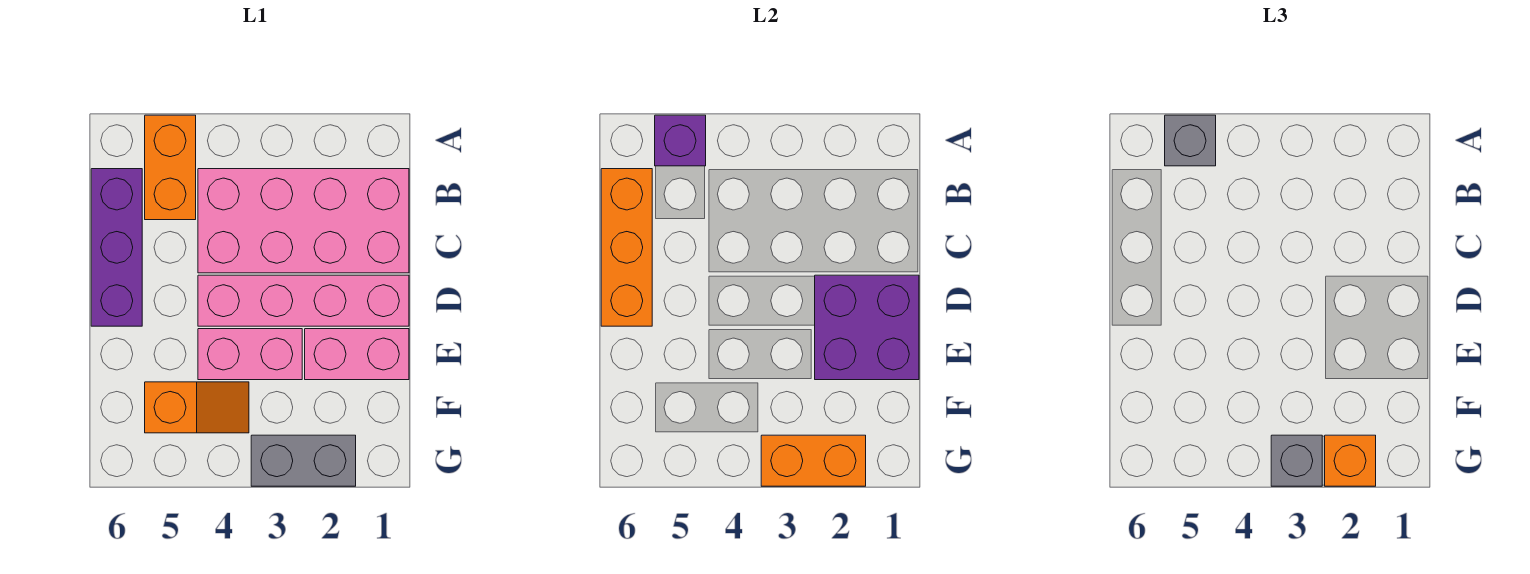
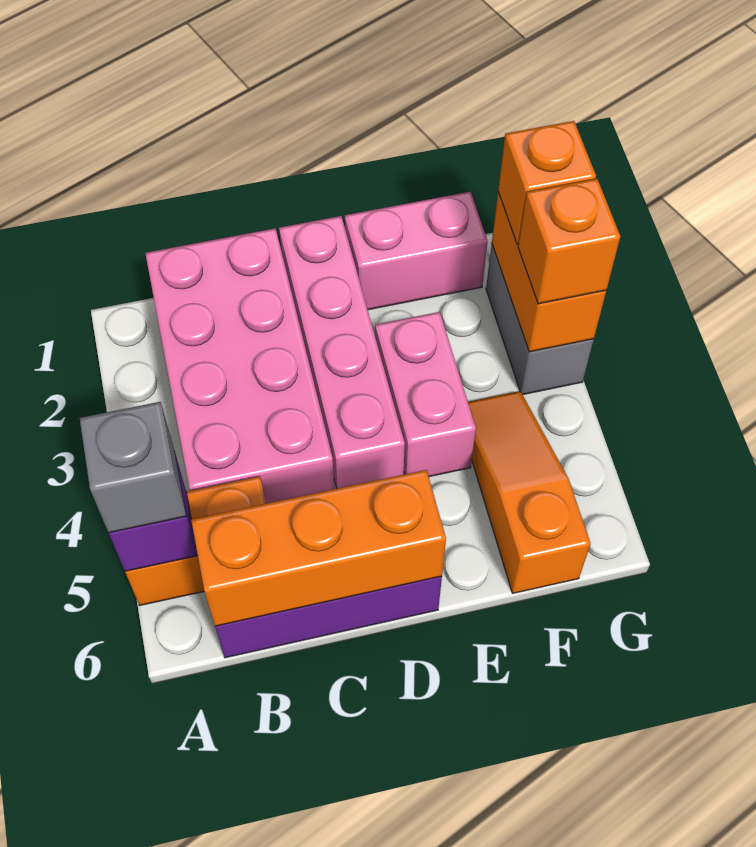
purple brick D1:E2 level 2 -> none
pink brick E1:E2 level 1 -> pink brick E1:F1 level 1
orange slope F4:F5 level 1 top 5 -> orange slope F4:F6 level 1 top 6
grey brick G3 level 3 -> orange brick G3 level 3

